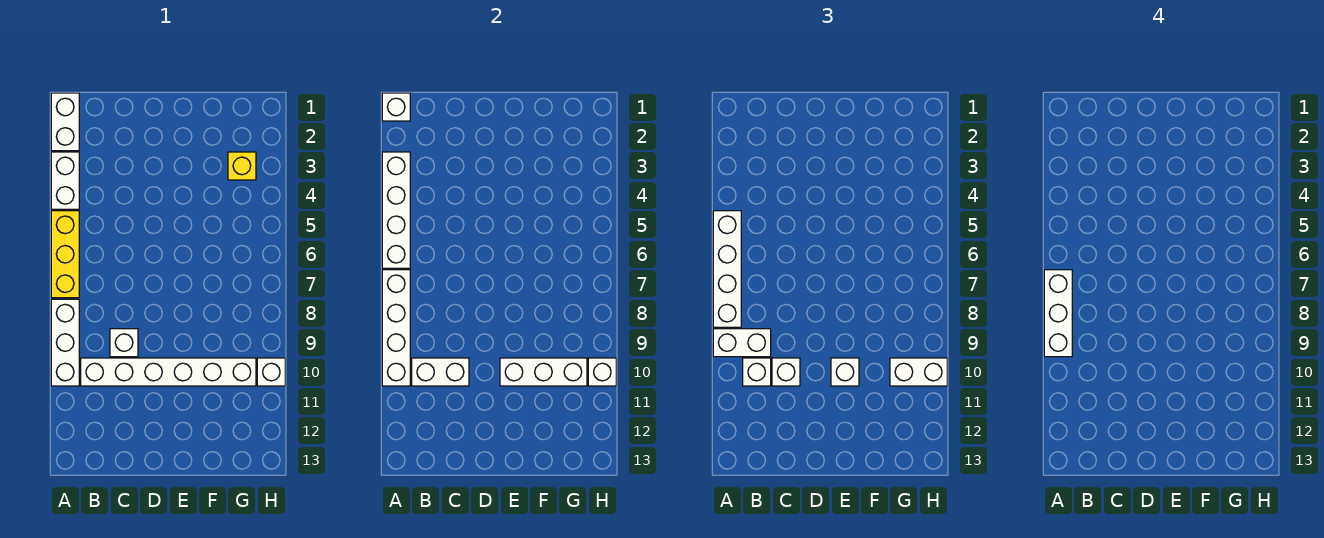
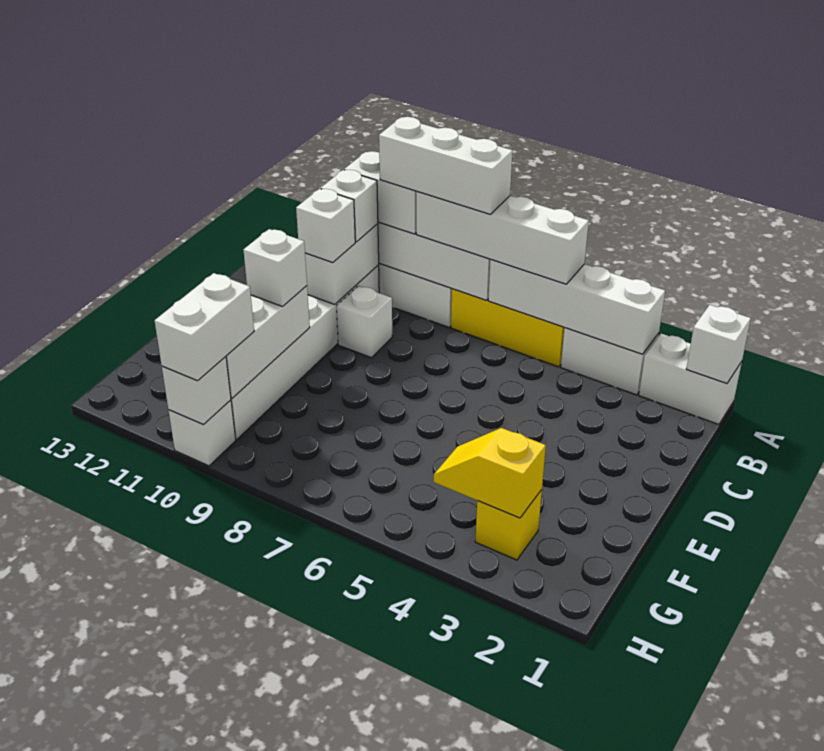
white brick A9:B9 level 3 -> white brick A9:A10 level 3
none -> yellow slope G3:G4 level 2 top 3

